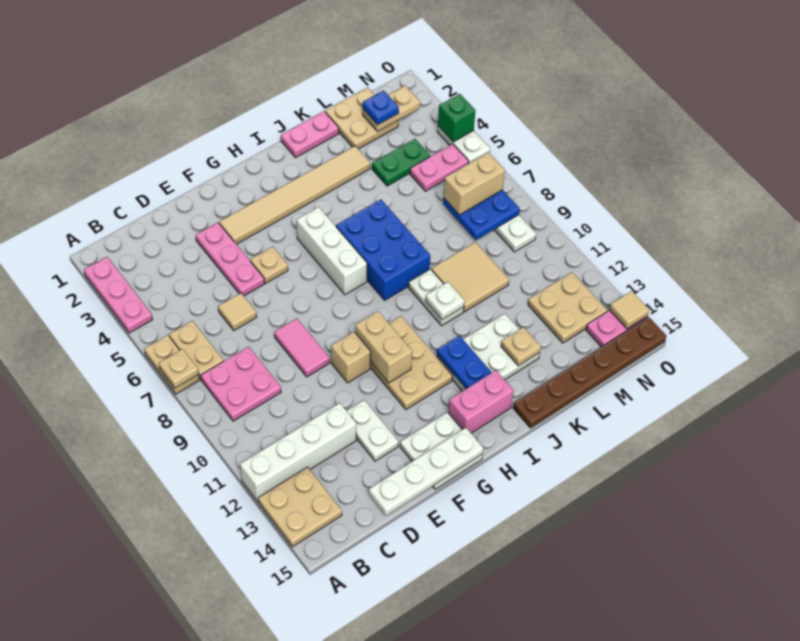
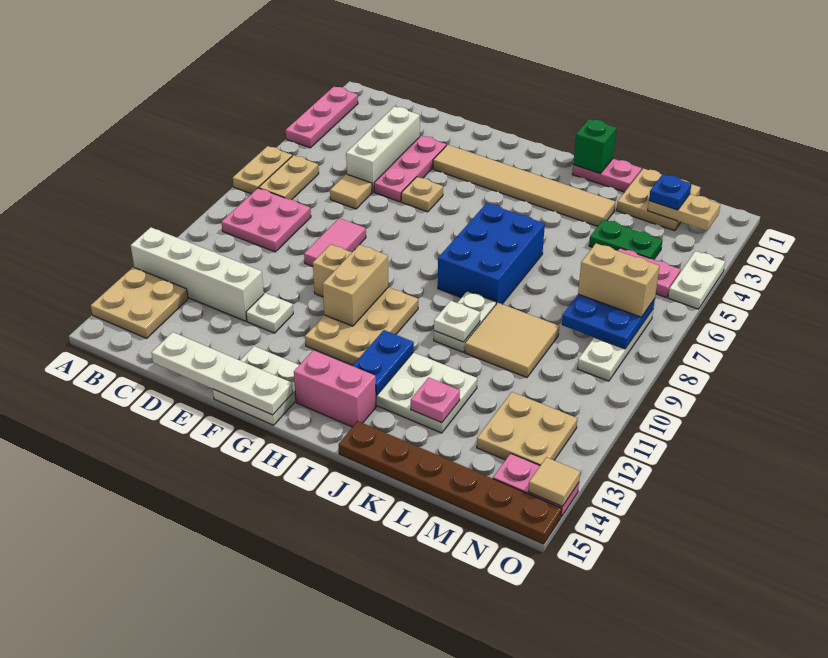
tan plate A7 level 2 -> none
white plate E12:E13 level 1 -> white plate E12 level 1
white brick H5:H7 level 1 -> white brick D3:D5 level 1
tan plate K13 level 2 -> pink plate K13 level 2
green brick O4 level 2 -> green brick J1 level 2

